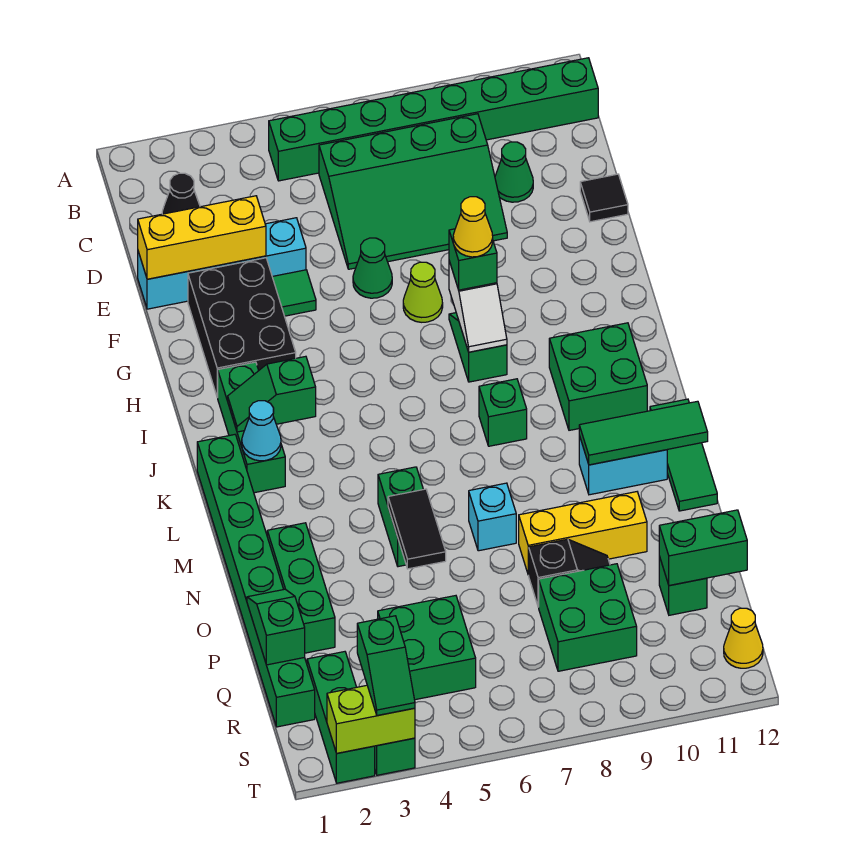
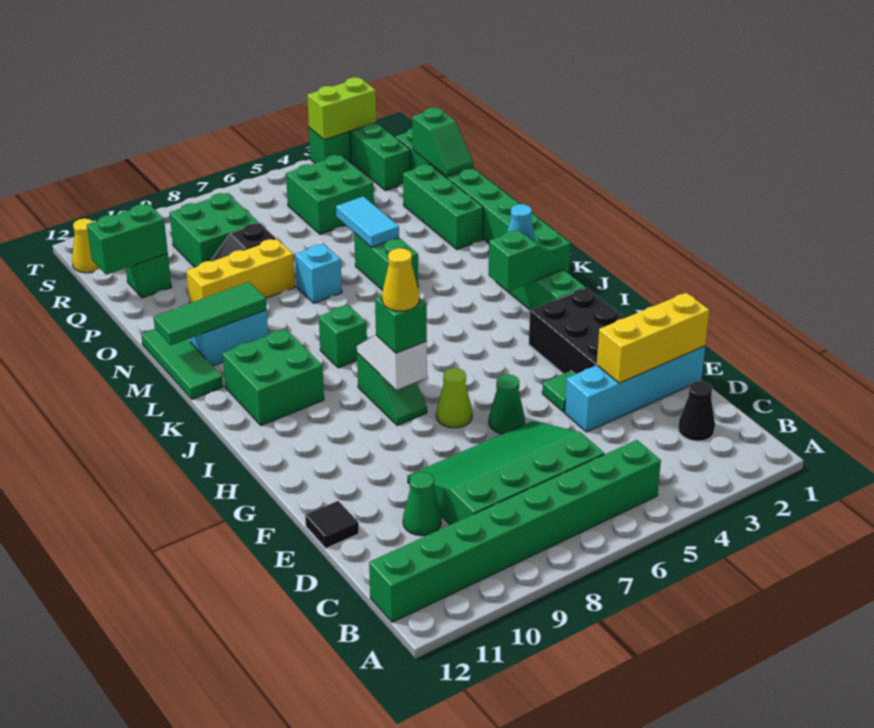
black tile N5:O5 level 2 -> cyan tile N5:O5 level 2
green slope S3:T3 level 3 top S -> none

